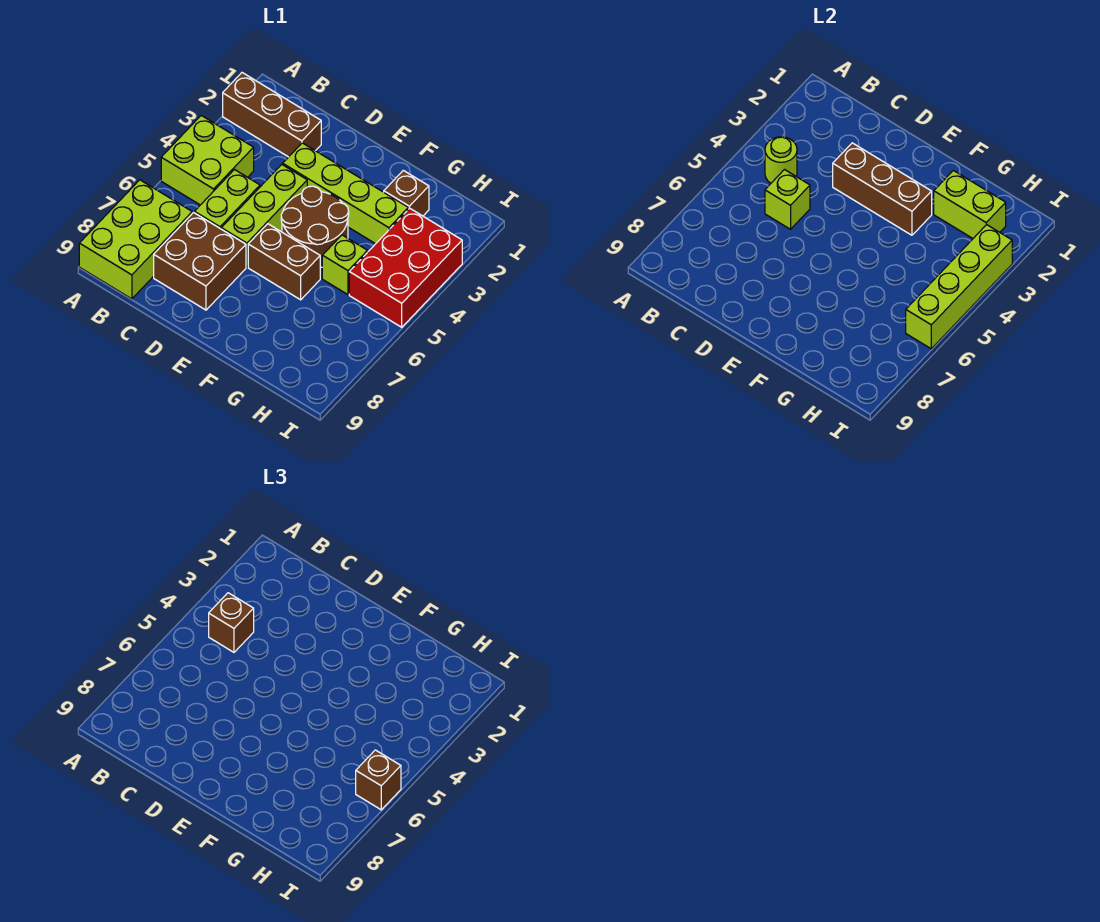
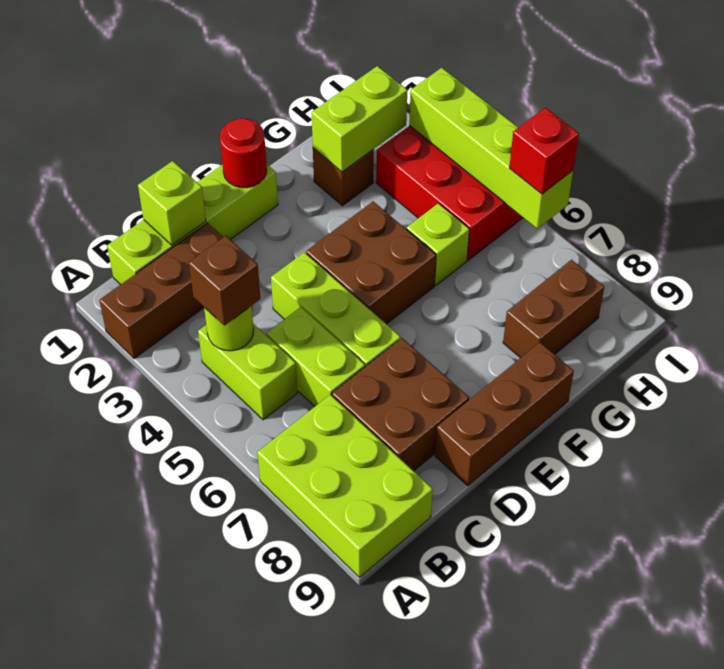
lime brick A4:B5 level 1 -> lime brick B4:B5 level 1
lime brick C5 level 2 -> lime brick C1 level 2
lime brick D3:G3 level 1 -> lime brick B1:E1 level 1
brown brick D3:F3 level 2 -> brown brick D9:F9 level 1
none -> red round brick E1 level 2
brown round brick E4:F5 level 1 -> brown brick E4:F5 level 1
brown brick E6:F6 level 1 -> brown brick G8:H8 level 1
brown brick I6 level 3 -> red brick I6 level 3

